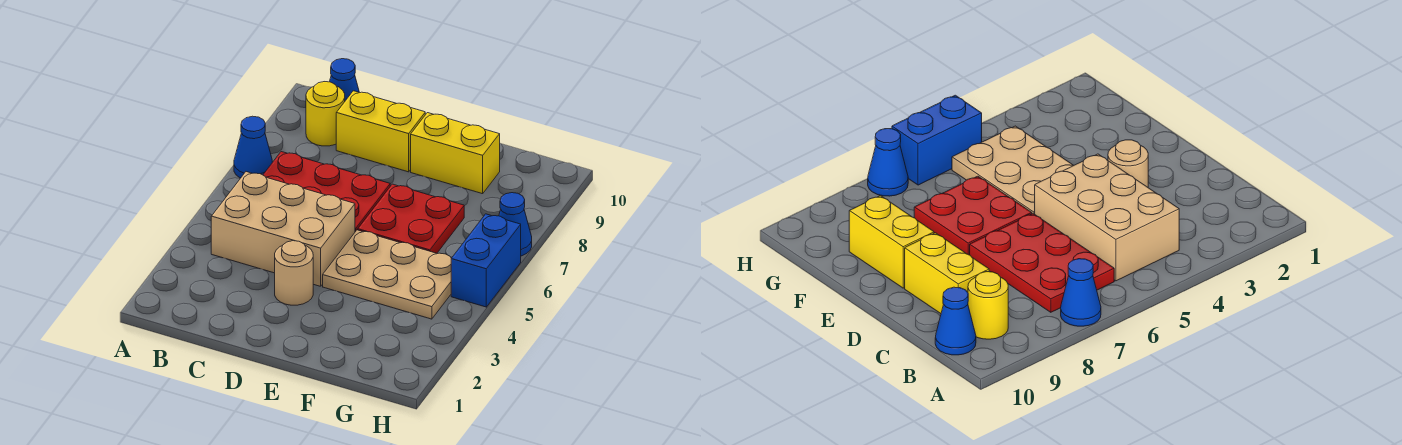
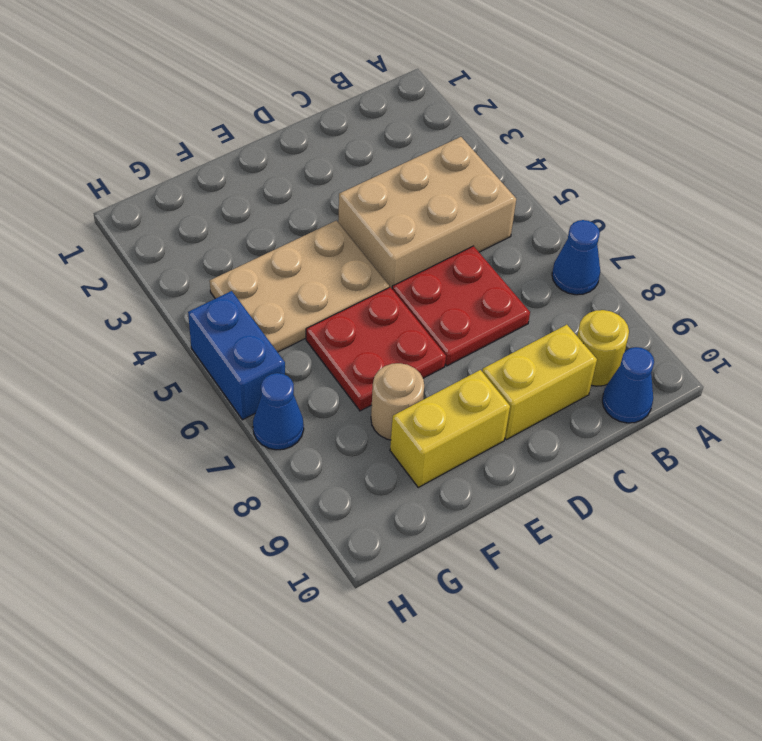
red plate B6:D7 level 1 -> red plate C6:D7 level 1
tan round brick D3 level 1 -> tan round brick F8 level 1

